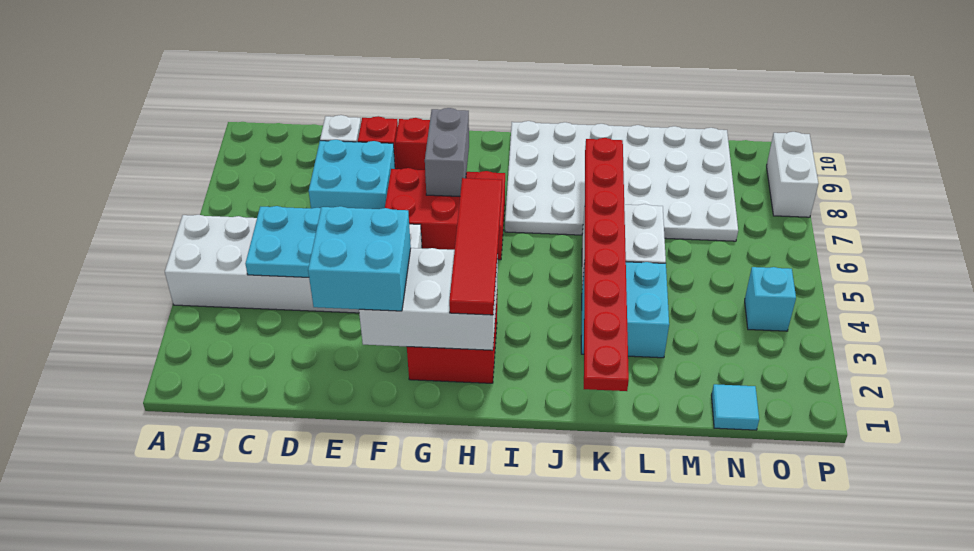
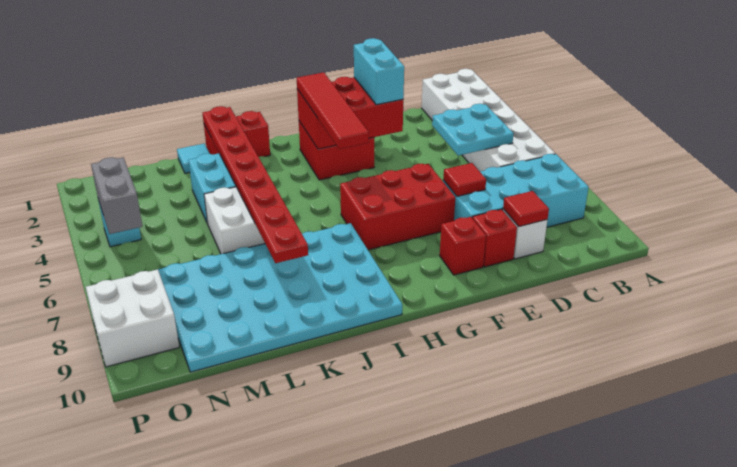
white brick A4:F5 level 1 -> white brick B1:C6 level 1
cyan brick D7:E8 level 1 -> cyan brick B7:E8 level 1
none -> red tile D9 level 2
cyan brick E2:F3 level 3 -> cyan brick F2:F3 level 3
none -> red tile E7 level 2
white brick F2:H3 level 2 -> red brick F2:H3 level 2
grey brick G7:G8 level 2 -> grey brick O4:O5 level 2
white plate I7:N10 level 1 -> cyan plate I7:N10 level 1
none -> red brick J1:K1 level 1
cyan tile N1 level 1 -> cyan tile L1 level 1
white brick P8:P9 level 1 -> white brick O8:P9 level 1

